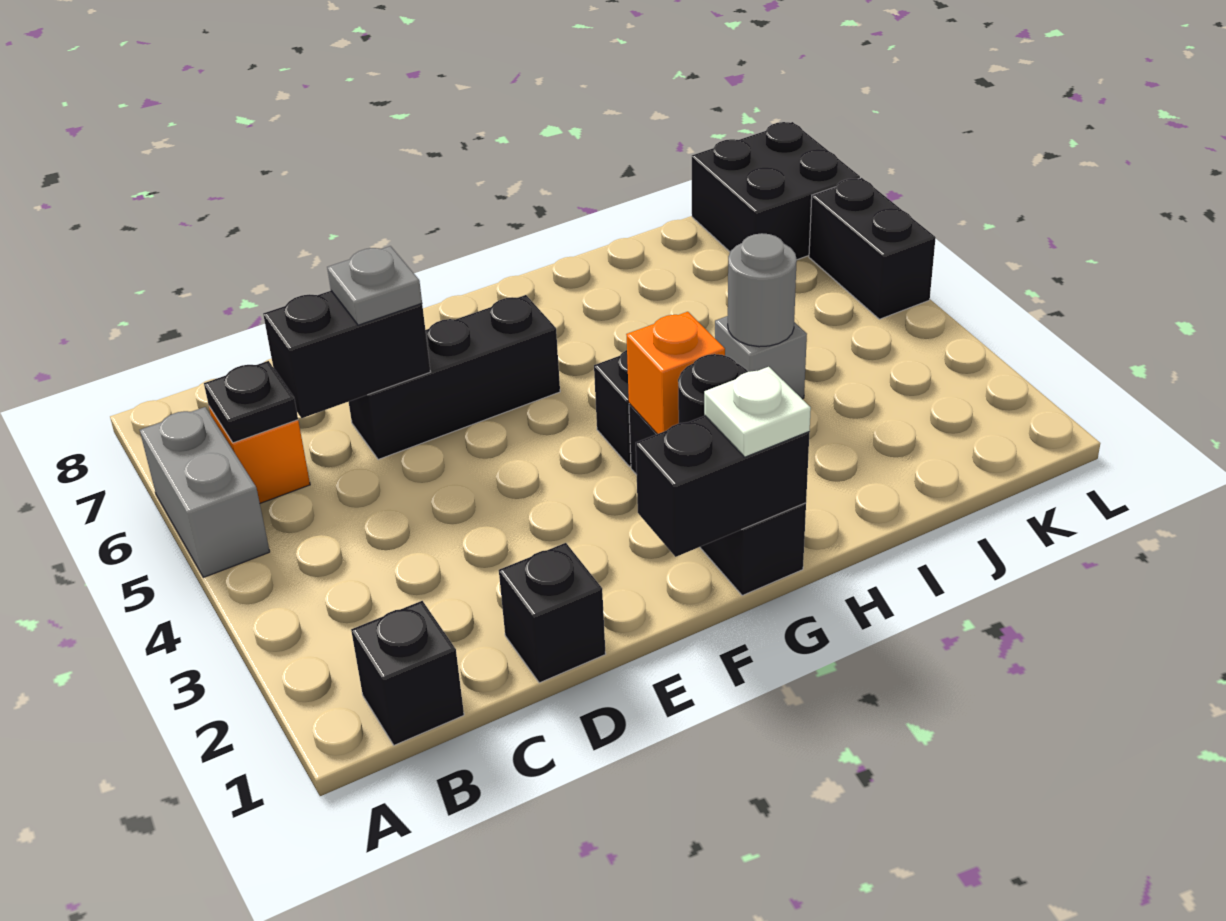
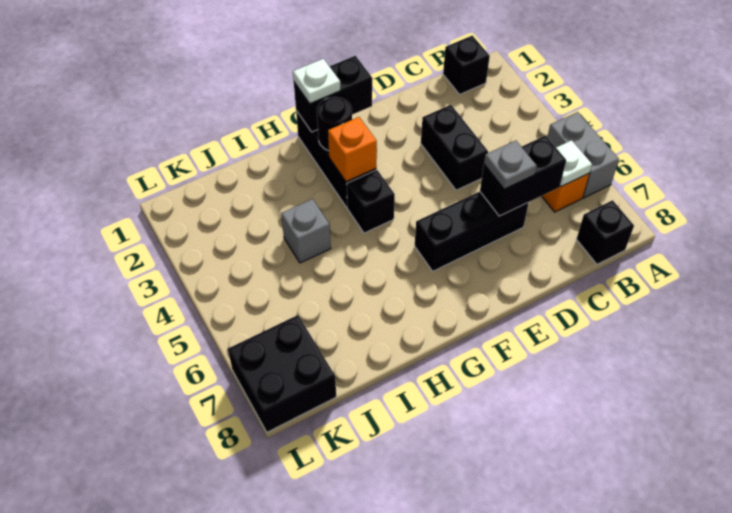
black plate B6 level 2 -> white plate B6 level 2
black brick D1 level 1 -> black brick B8 level 1
grey round brick I4 level 2 -> none
black brick L5:L6 level 1 -> black brick D3:D4 level 1

